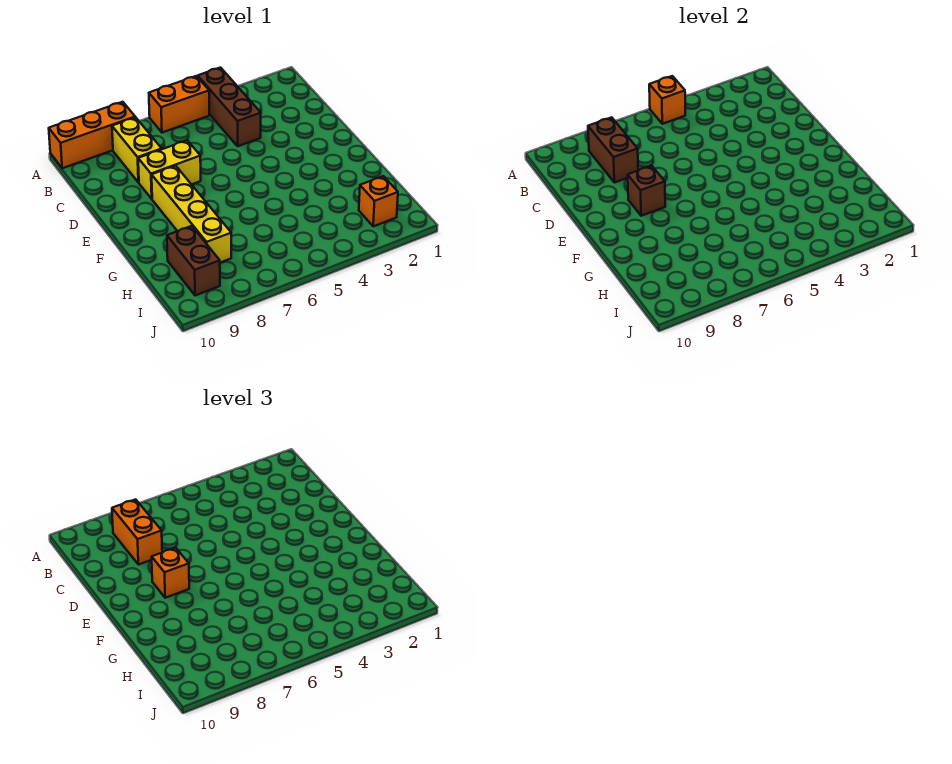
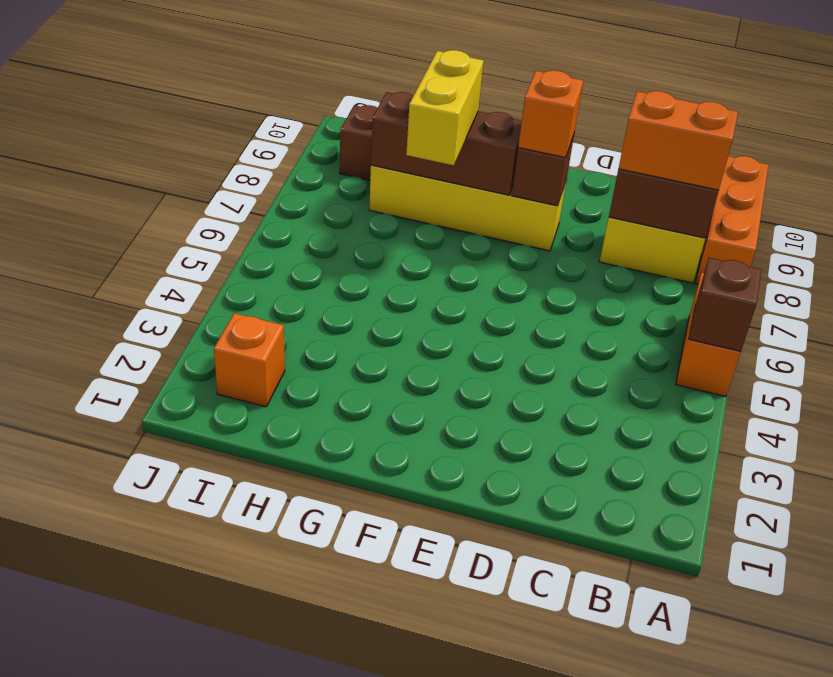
brown brick A4:C4 level 1 -> brown brick F8:H8 level 2
orange brick A5 level 2 -> brown brick A5 level 2
yellow brick D7:D8 level 1 -> yellow brick G7:G8 level 3

